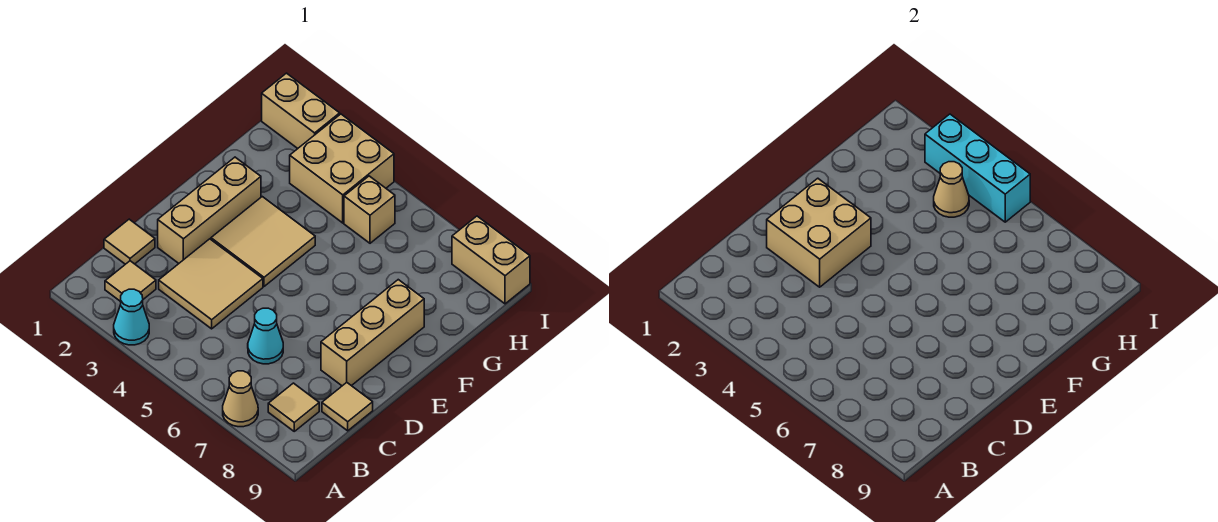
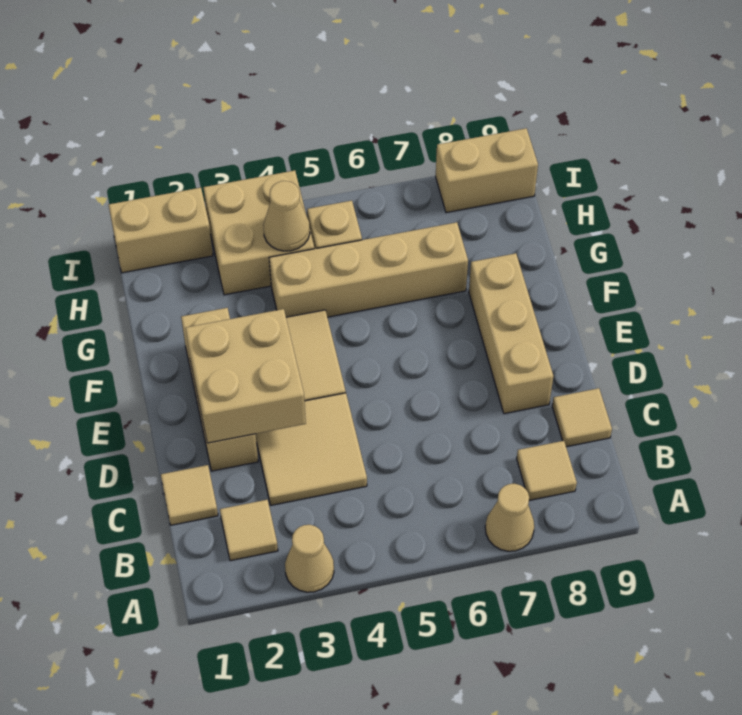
cyan cone A3 level 1 -> tan cone A3 level 1
cyan cone C6 level 1 -> none
none -> tan brick G4:G7 level 1
cyan brick I3:I5 level 2 -> none

